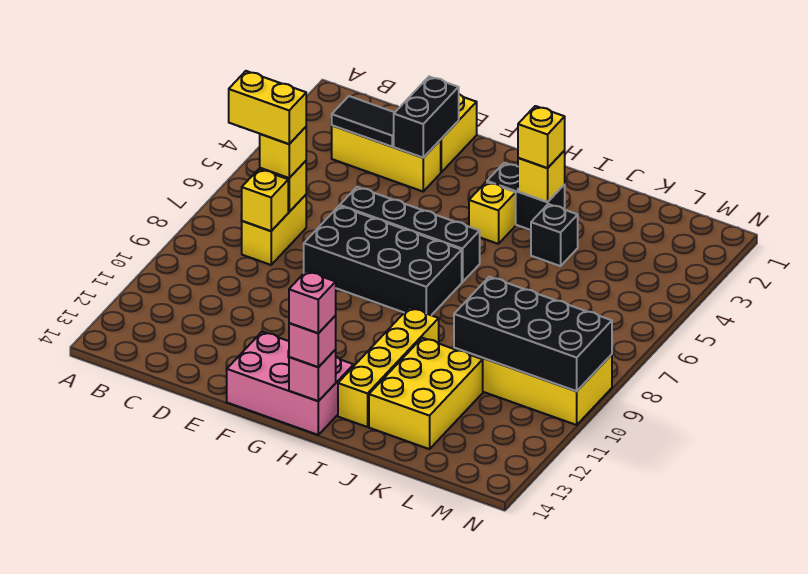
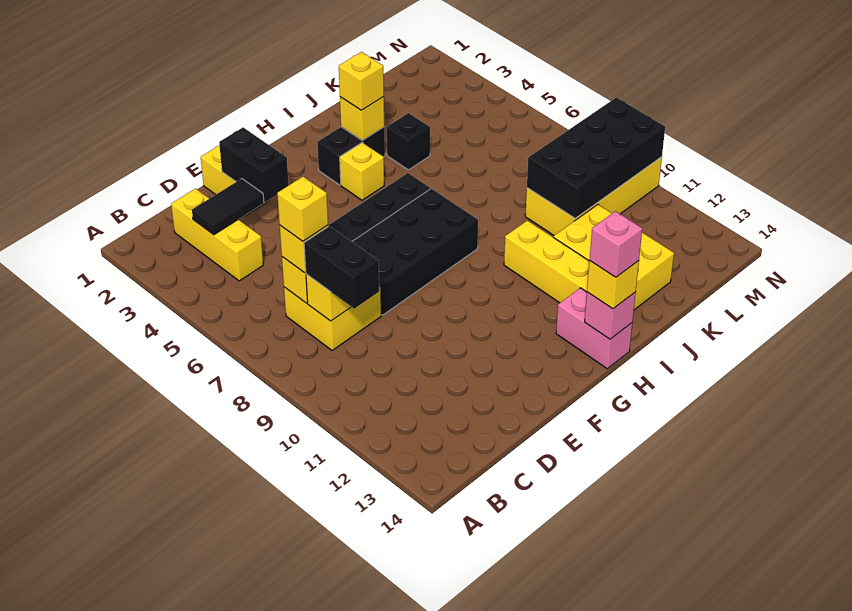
yellow brick B7:C7 level 4 -> yellow brick C7 level 4
yellow brick C3:E3 level 1 -> yellow brick C2:C4 level 1
yellow brick C7:C8 level 1 -> yellow brick C7:D8 level 1
none -> black brick C8:C9 level 3
pink brick F13:H14 level 1 -> pink brick H13:H14 level 1
pink brick H14 level 3 -> yellow brick H14 level 3

